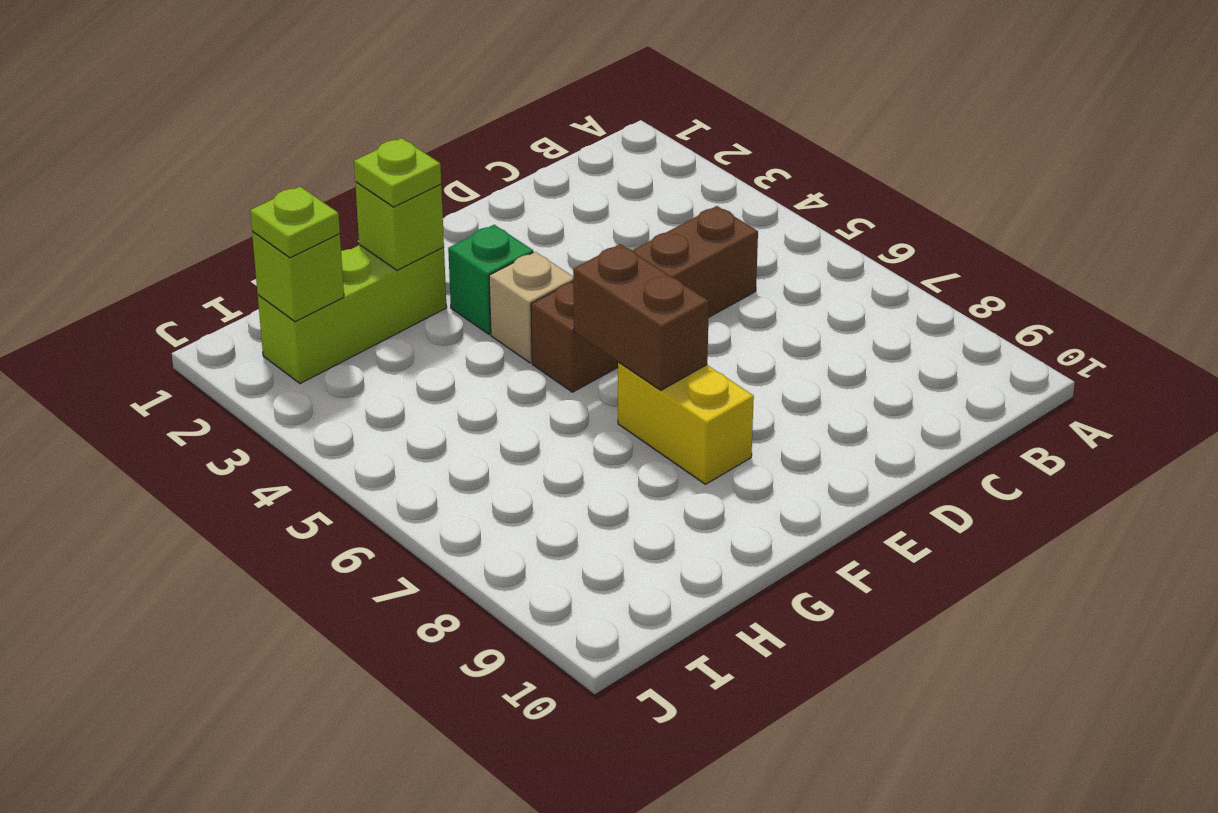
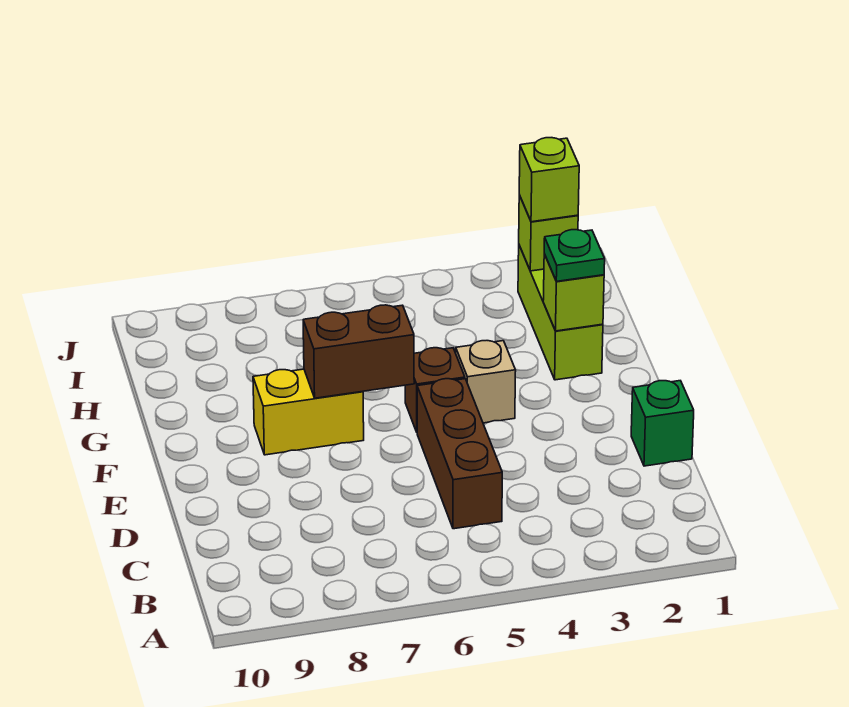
green brick F3 level 1 -> green brick D1 level 1
lime plate G2 level 3 -> green plate G2 level 3
lime plate I2 level 3 -> lime brick I2 level 3

